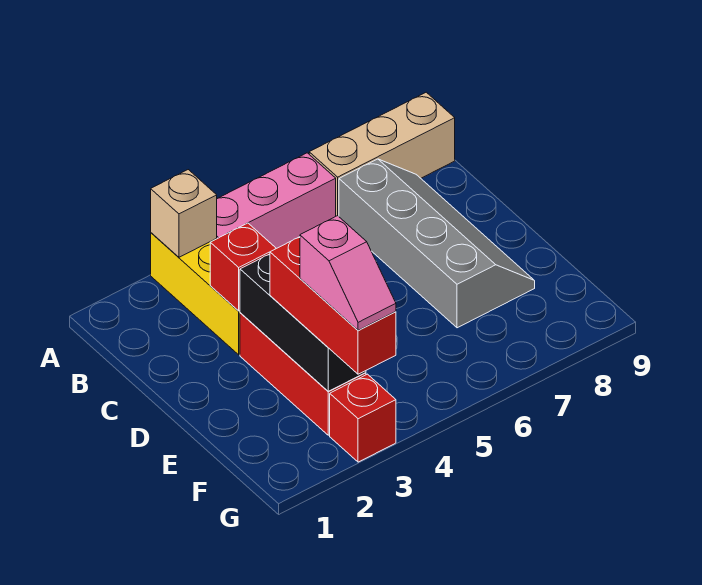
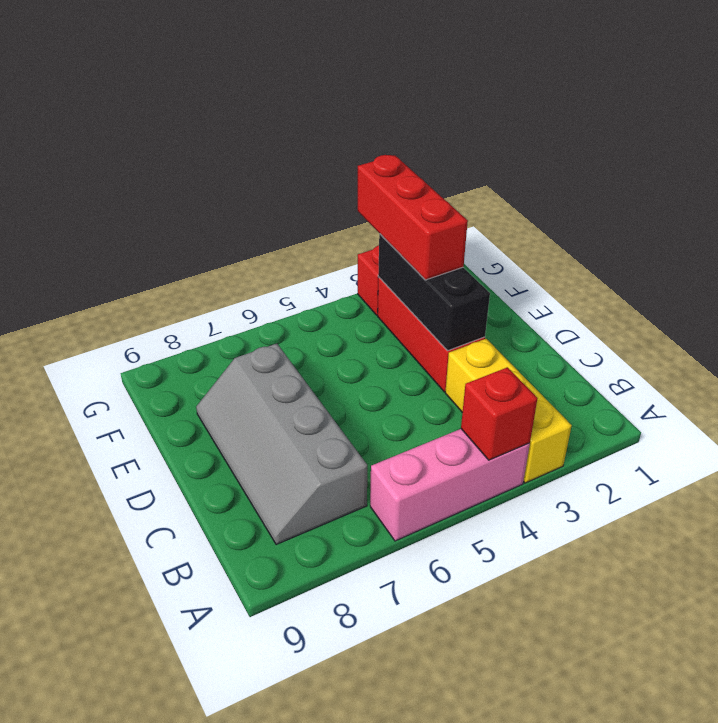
tan brick A3 level 2 -> none
tan brick A7:A9 level 1 -> none
red brick C3 level 2 -> red brick A4 level 2
pink slope F3:G3 level 4 top F -> none

